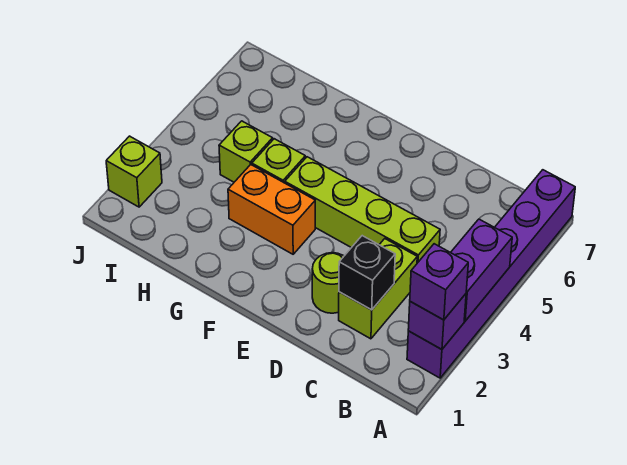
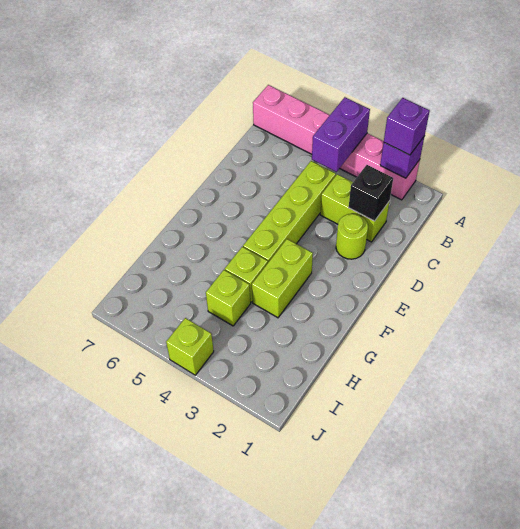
purple brick A2:A7 level 1 -> pink brick A2:A7 level 1
purple brick A3:A4 level 2 -> purple brick A4:B4 level 2
orange brick F3:G3 level 1 -> lime brick F3:G3 level 1
lime brick J2 level 1 -> lime brick J4 level 1

